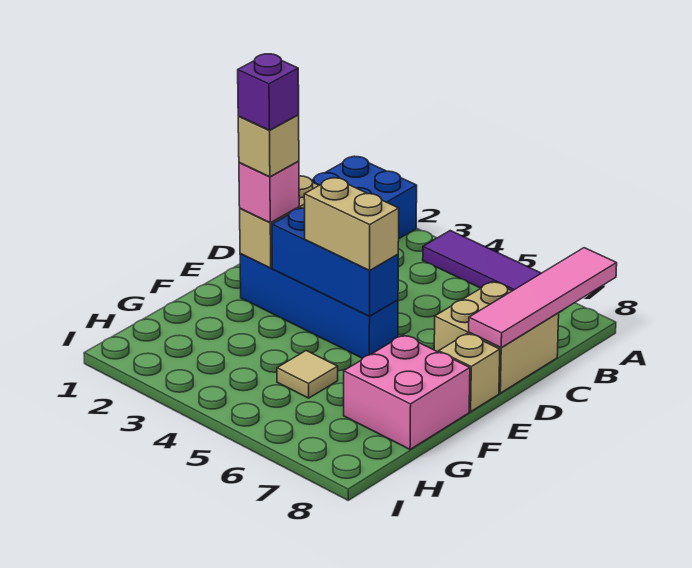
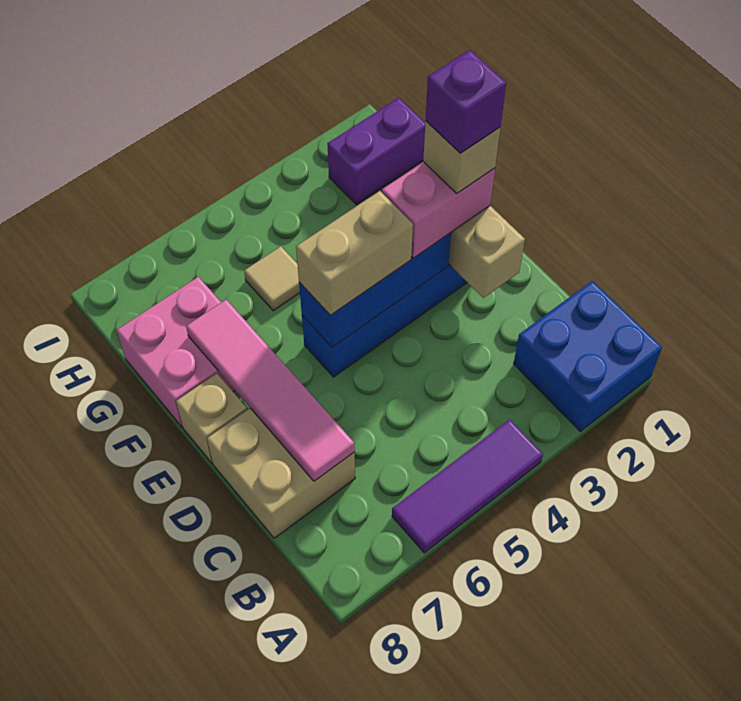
pink tile A8:D8 level 2 -> pink tile C7:F7 level 2
pink brick E2 level 3 -> pink brick E2:E3 level 3
none -> purple brick H1:H2 level 1

